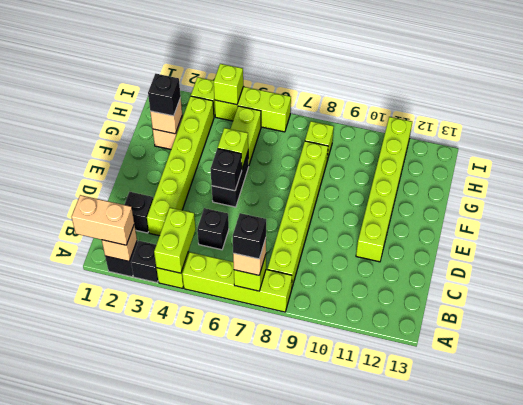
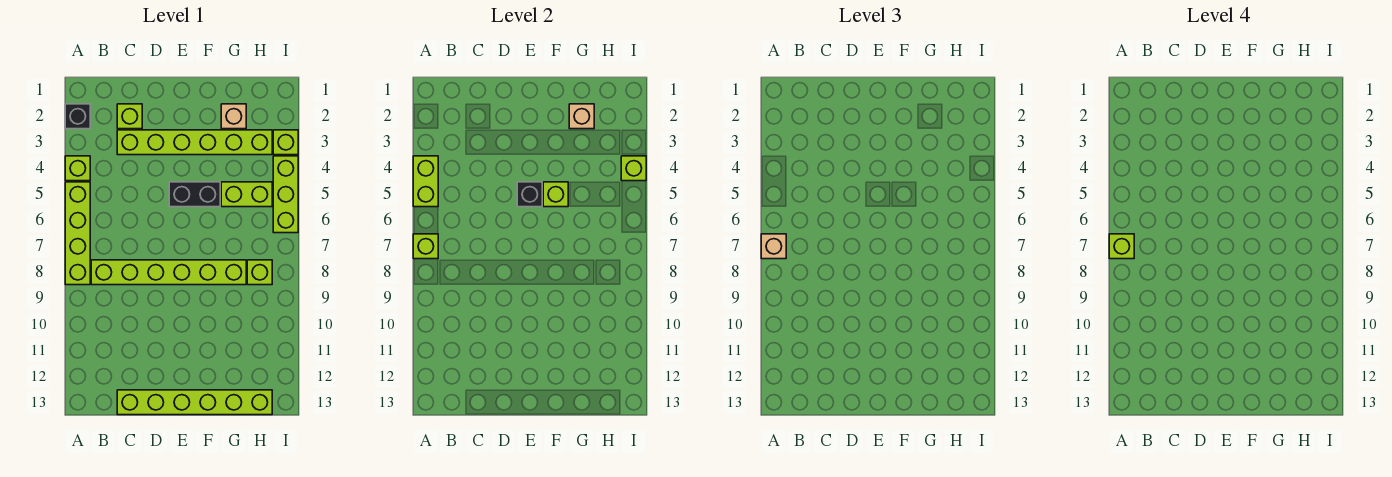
tan brick A1:A2 level 3 -> none
tan brick A2 level 2 -> none
black brick A3 level 1 -> none
lime brick A4:B4 level 2 -> lime brick A4:A5 level 2
black brick A7 level 4 -> lime brick A7 level 4
black brick C2 level 1 -> lime brick C2 level 1
black brick C5 level 1 -> none
lime brick D11:I11 level 1 -> lime brick C13:H13 level 1
black brick G2 level 3 -> none

